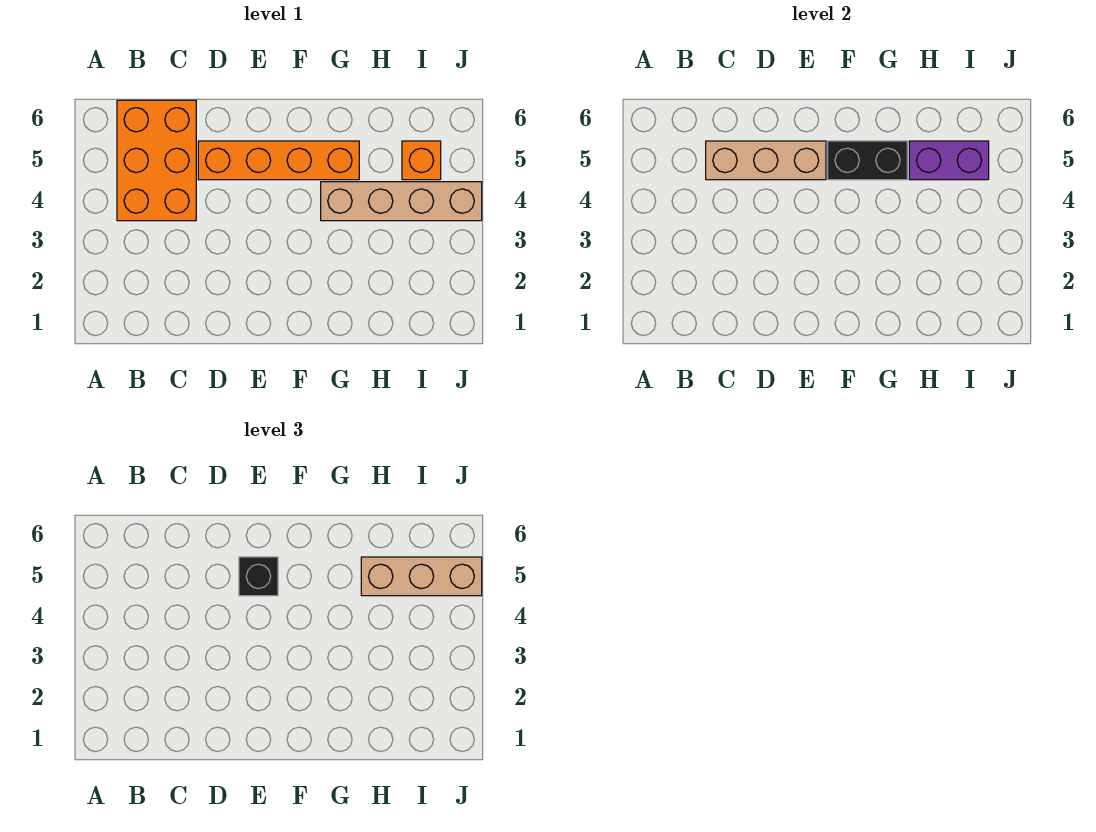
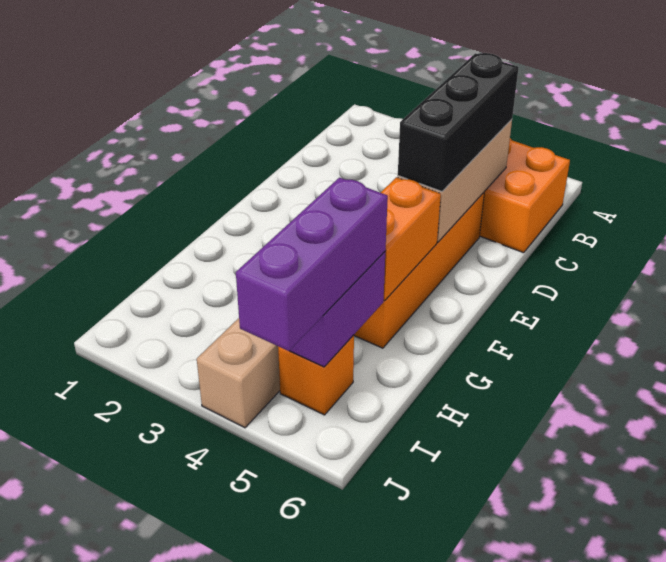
black brick E5 level 3 -> black brick C5:E5 level 3
black brick F5:G5 level 2 -> orange brick F5:G5 level 2
tan brick H5:J5 level 3 -> purple brick H5:J5 level 3

